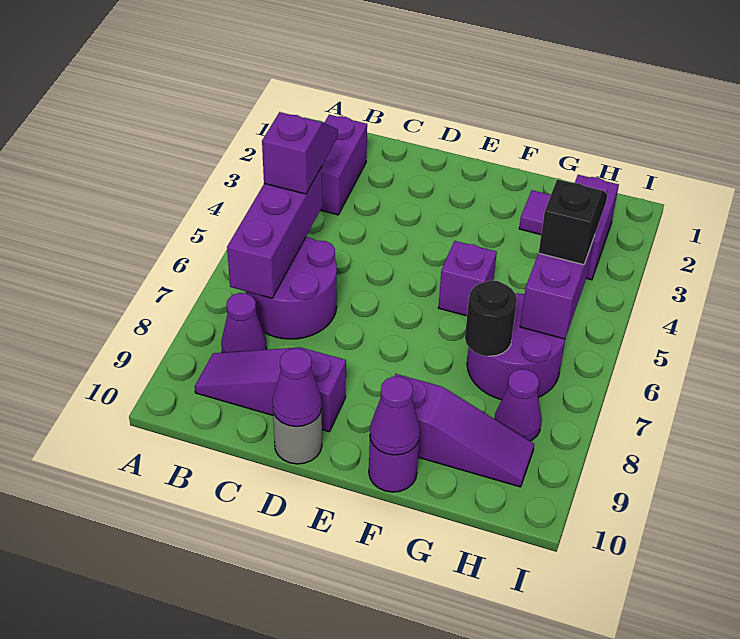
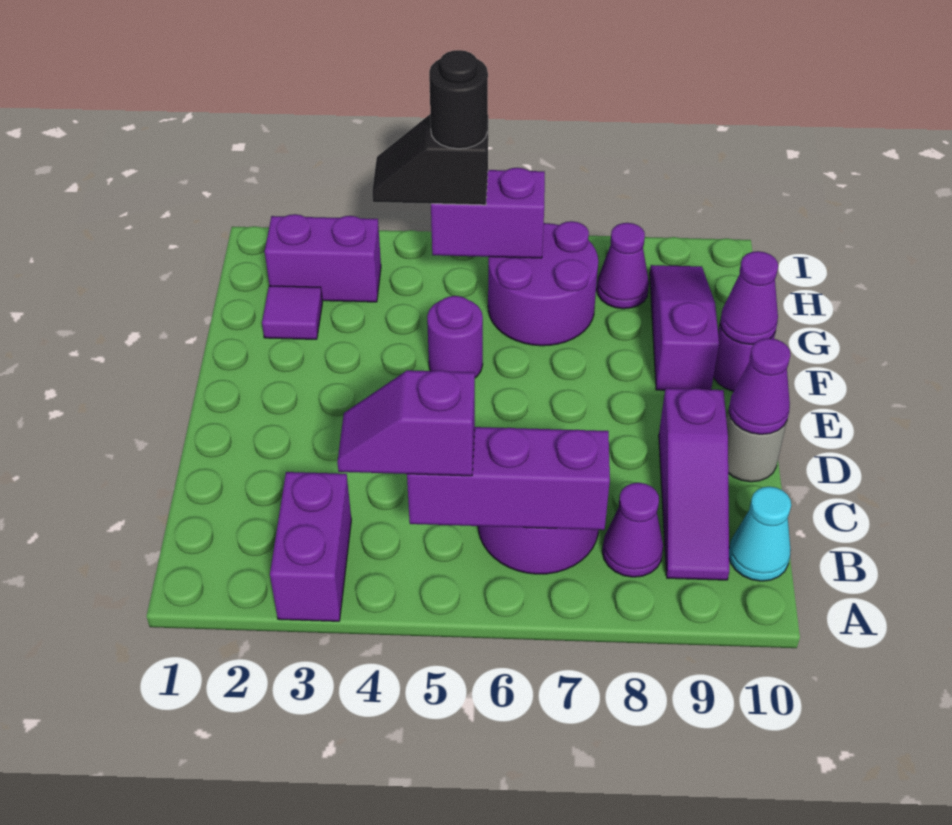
purple brick B2:B3 level 1 -> purple brick A3:B3 level 1
none -> cyan cone B10 level 1
purple brick F5 level 1 -> purple round brick F5 level 1
black round brick G7 level 2 -> black round brick H5 level 4

